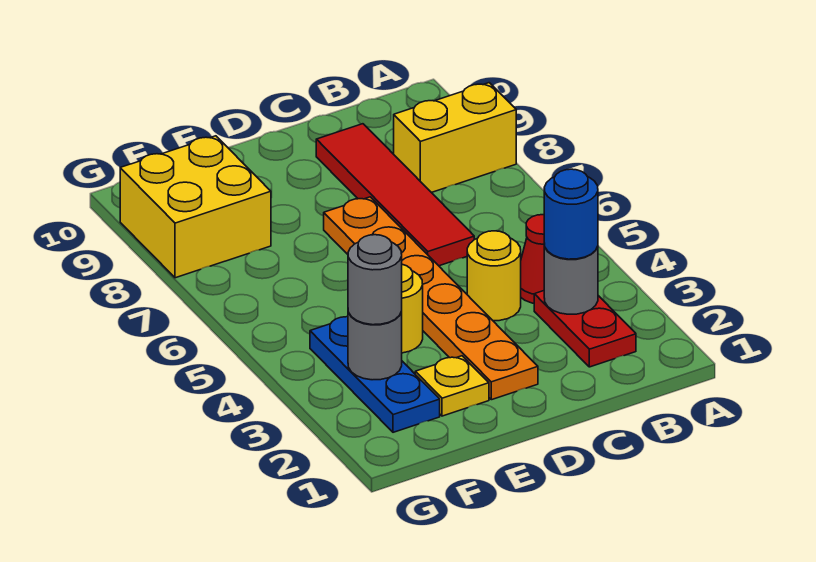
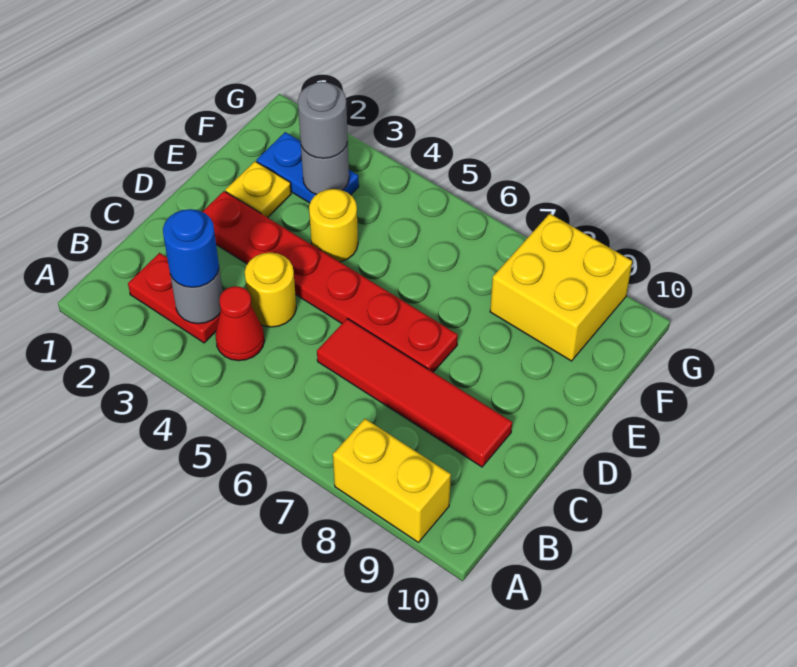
yellow brick A8:B8 level 1 -> yellow brick A8:A9 level 1
orange plate D2:D7 level 1 -> red plate D2:D7 level 1
blue plate F2:F4 level 1 -> blue plate F2:F3 level 1

